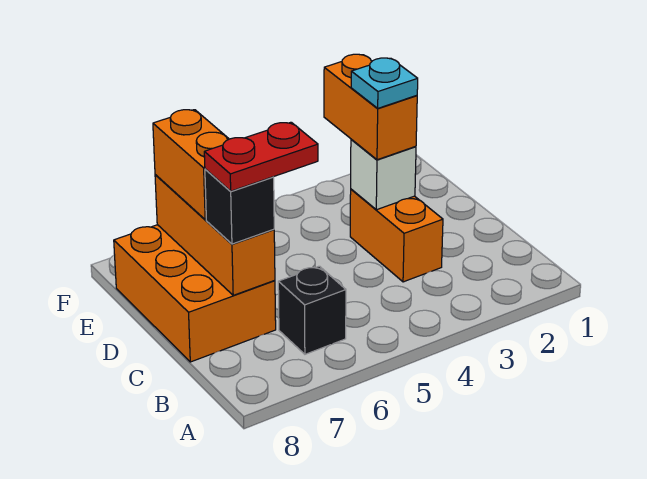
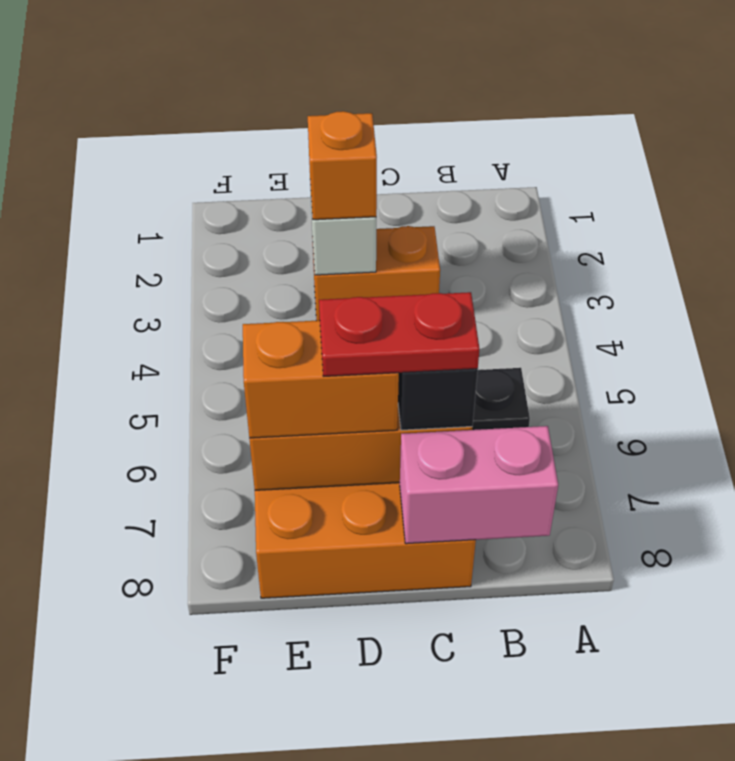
none -> pink brick B8:C8 level 2
red plate C6:C7 level 4 -> red plate C7:D7 level 4
orange brick D3:E3 level 3 -> orange brick D3 level 3
cyan plate D3 level 4 -> none

